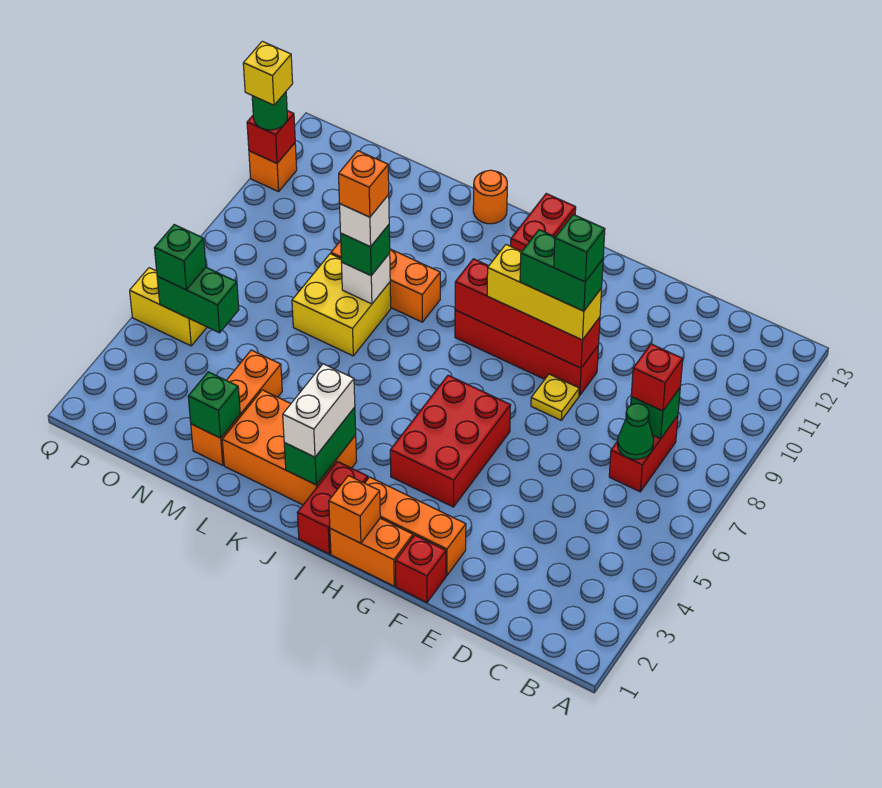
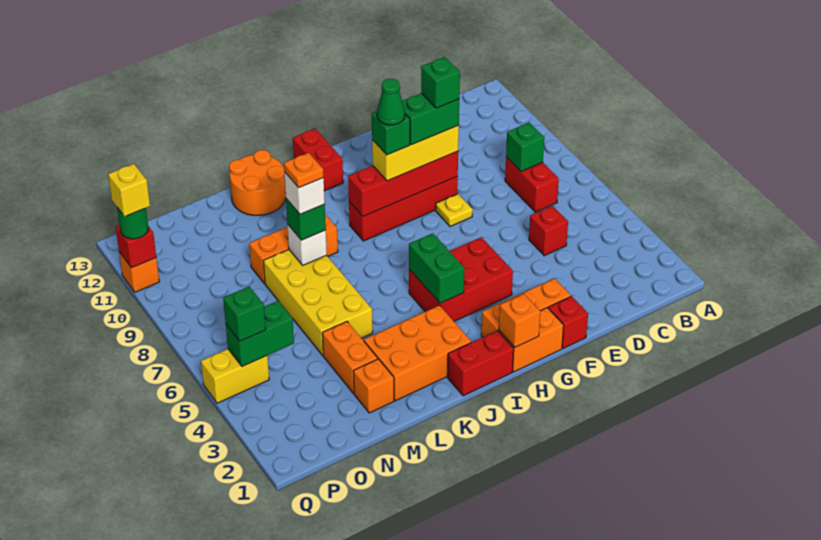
green cone C7 level 2 -> green cone H9 level 5
red brick C8 level 3 -> red brick D5 level 1
red brick G4:H6 level 1 -> red brick G4:I5 level 1
red brick I1:I2 level 1 -> red brick I1:J1 level 1
green brick J2:J3 level 2 -> green brick I4:I5 level 2
white brick J2:J3 level 3 -> none
orange round brick K13 level 1 -> orange round brick K12:L13 level 1
yellow brick L7:M8 level 1 -> yellow brick L5:M8 level 1
orange brick L8 level 5 -> orange plate L8 level 5
green brick M2 level 2 -> green brick H9 level 4

